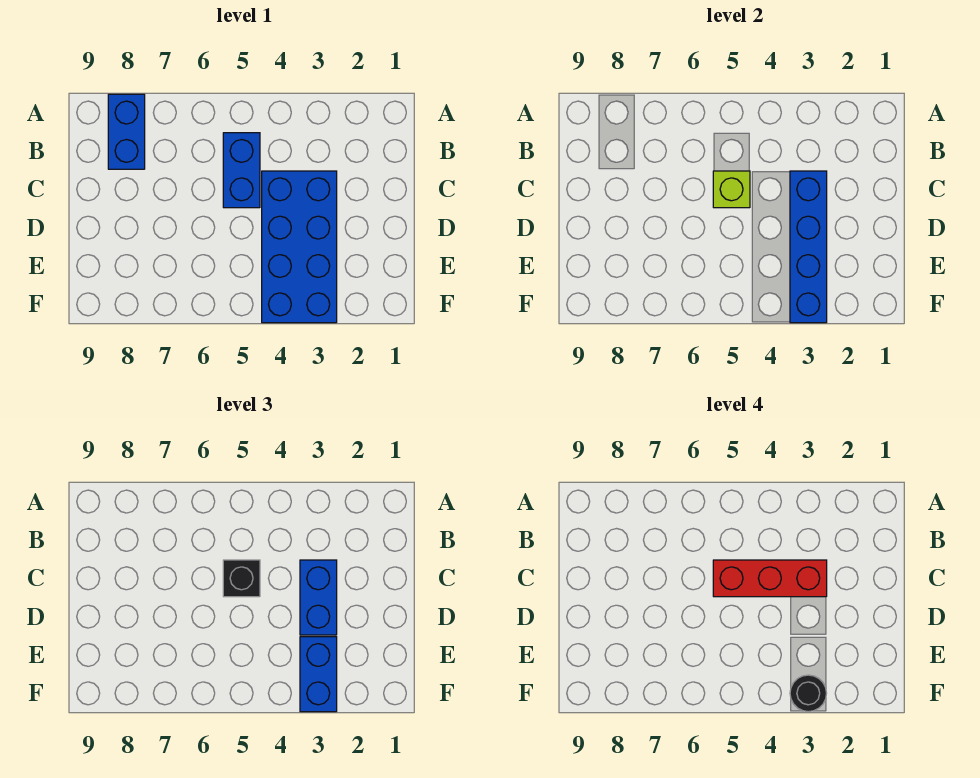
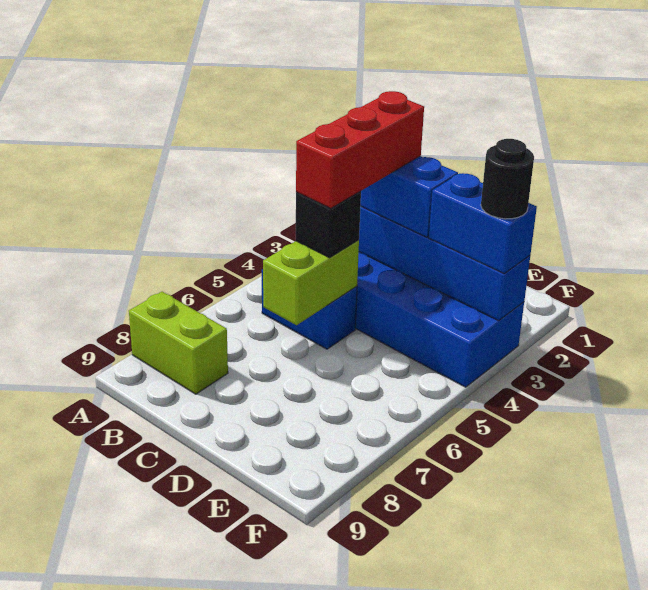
blue brick A8:B8 level 1 -> lime brick A8:B8 level 1
lime brick C5 level 2 -> lime brick C5:C6 level 2

